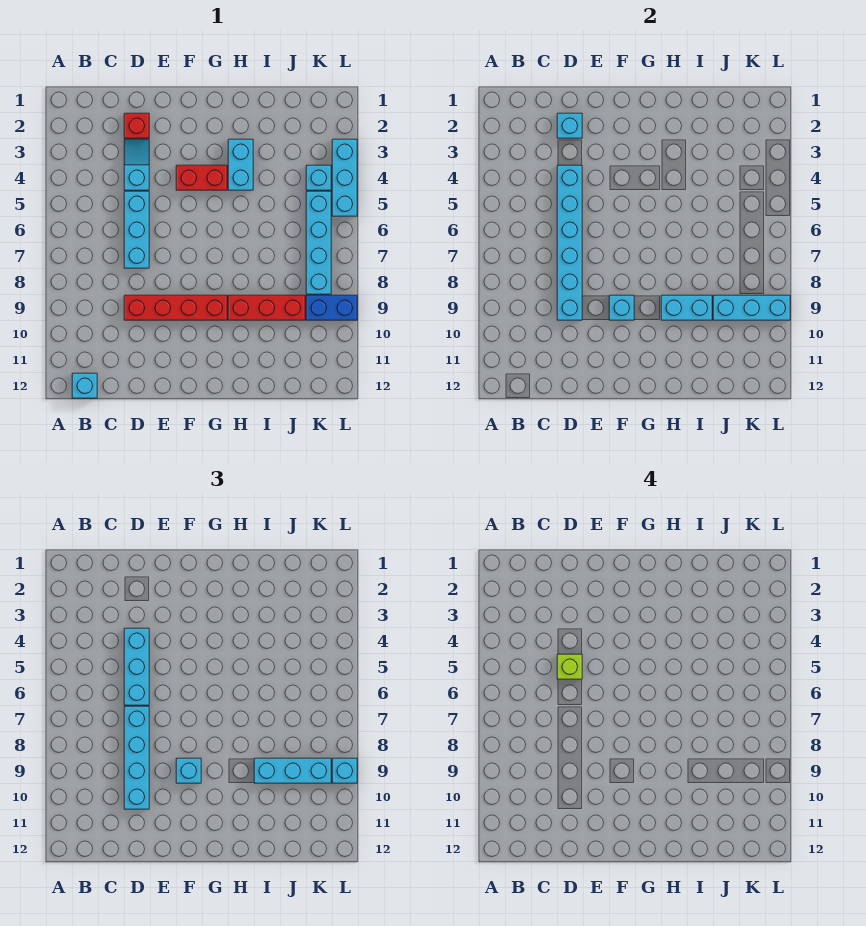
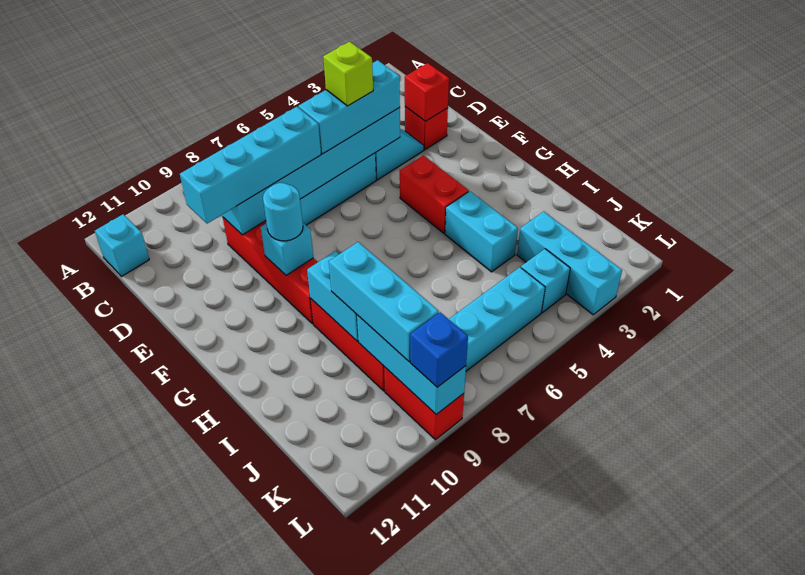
cyan brick D2 level 2 -> red brick D2 level 2
cyan brick F9 level 3 -> cyan round brick F9 level 3
cyan brick H3:H4 level 1 -> cyan brick H4:I4 level 1
blue brick K9:L9 level 1 -> red brick K9:L9 level 1
cyan brick L3:L5 level 1 -> cyan brick J3:L3 level 1
cyan brick L9 level 3 -> blue brick L9 level 3

